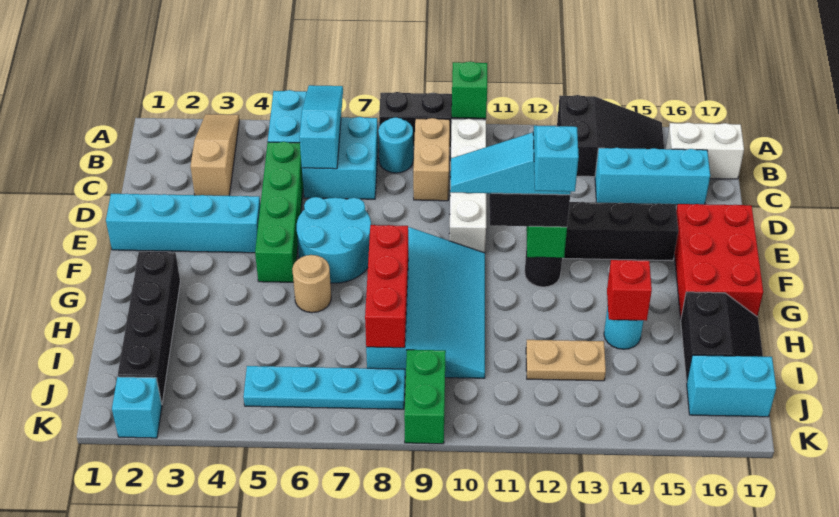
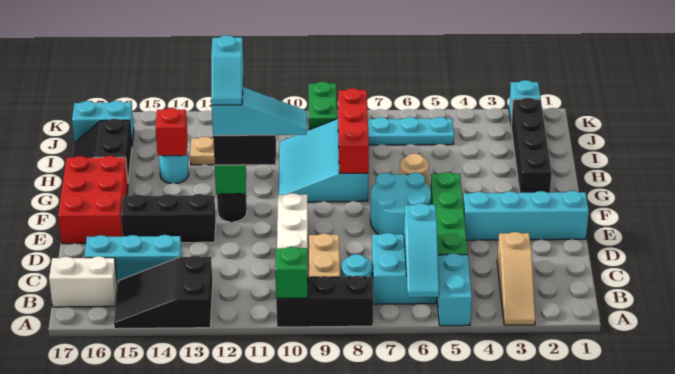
cyan slope F8:I10 level 1 top 8 -> cyan slope G8:I10 level 1 top 8

